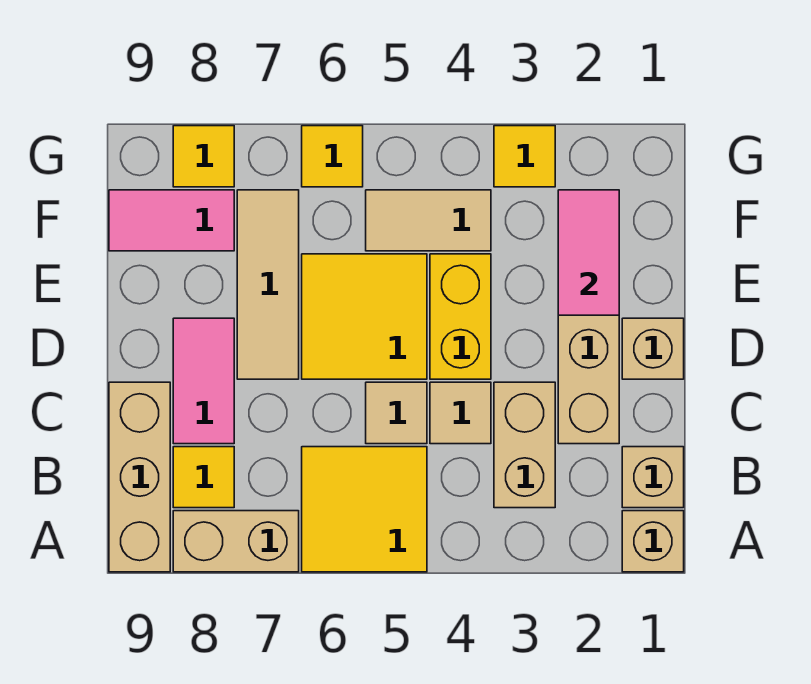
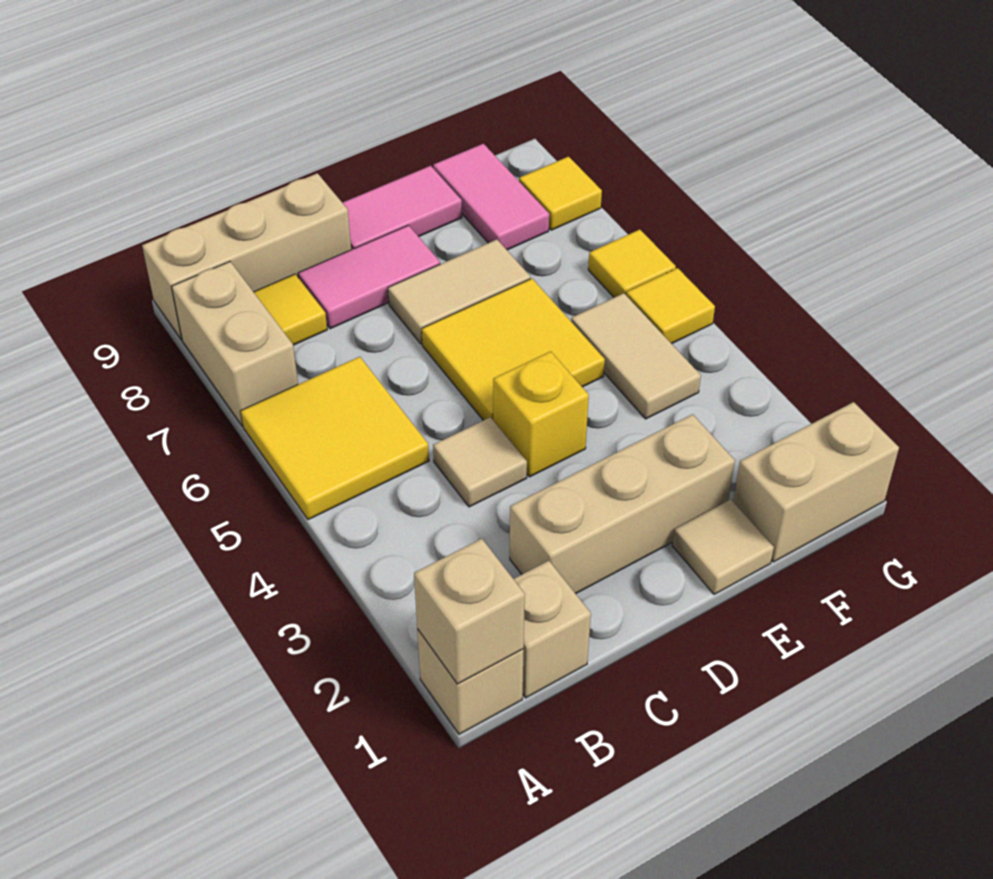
tan brick B3:C3 level 1 -> tan brick F1:G1 level 1
tan tile C5 level 1 -> tan tile E1 level 1
tan brick D1 level 1 -> tan brick A1 level 2
yellow brick D4:E4 level 1 -> yellow brick D4 level 1
tan tile D7:F7 level 1 -> tan tile D7:E7 level 1
pink tile E2:F2 level 2 -> pink tile D9:E9 level 1
yellow tile G3 level 1 -> yellow tile G5 level 1

